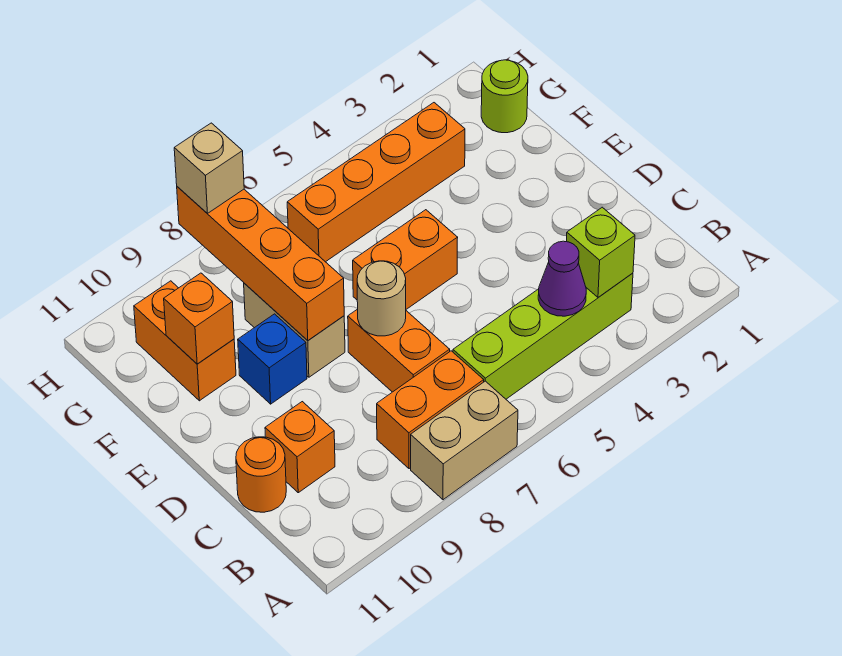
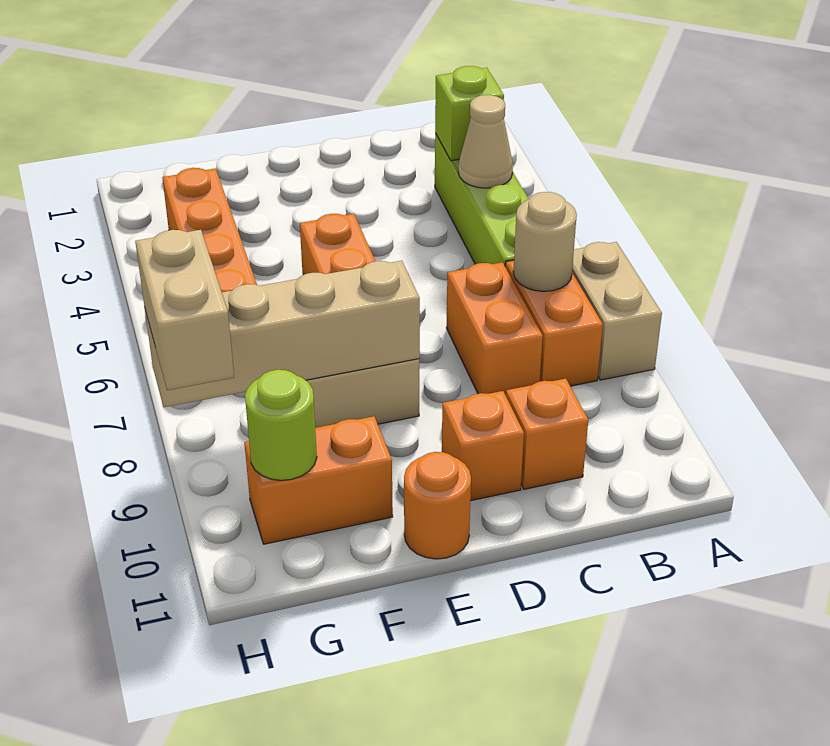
purple cone B4 level 2 -> tan cone B4 level 2
orange brick C7:D7 level 1 -> orange brick C7:C8 level 1
orange round brick C11 level 1 -> orange round brick E11 level 1
tan round brick D7 level 2 -> tan round brick B7 level 2
orange brick E8:H8 level 2 -> tan brick E8:H8 level 2
blue brick E9 level 1 -> none
orange brick F10 level 2 -> orange brick D10 level 1
lime round brick G1 level 1 -> lime round brick G10 level 2
tan brick H8 level 3 -> tan brick H8:H9 level 3

